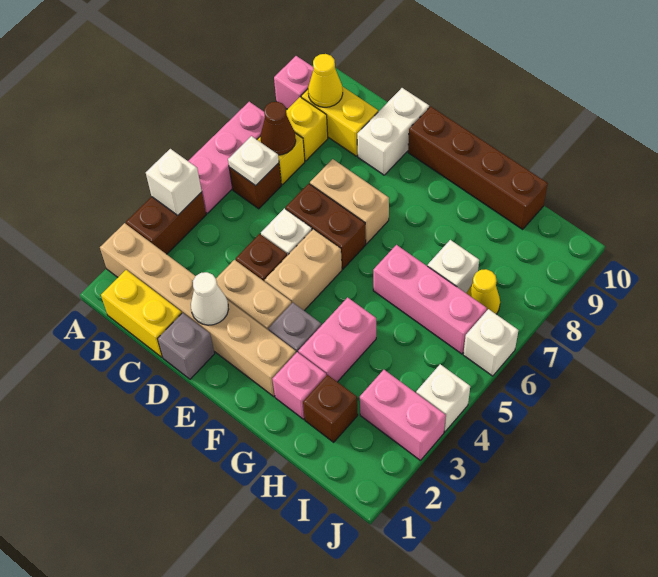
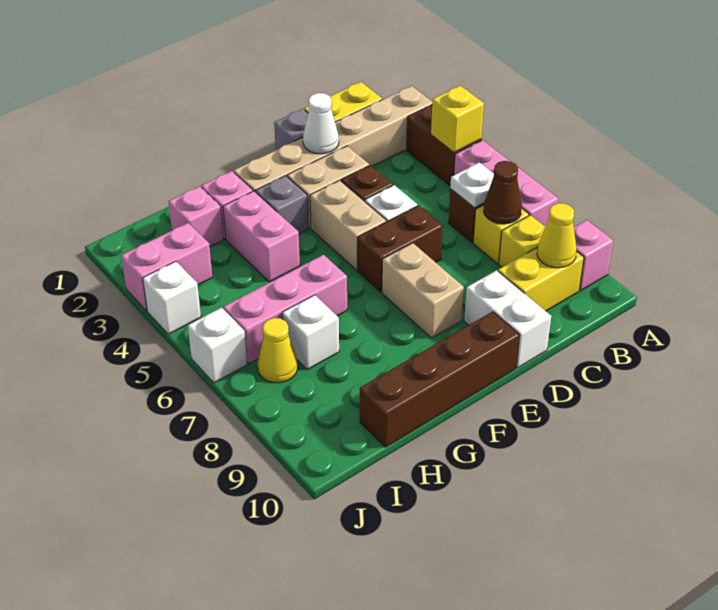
white brick A4 level 2 -> yellow brick A4 level 2
tan brick D7:E7 level 1 -> tan brick E7:E8 level 1
brown brick H2 level 1 -> pink brick H2 level 1

